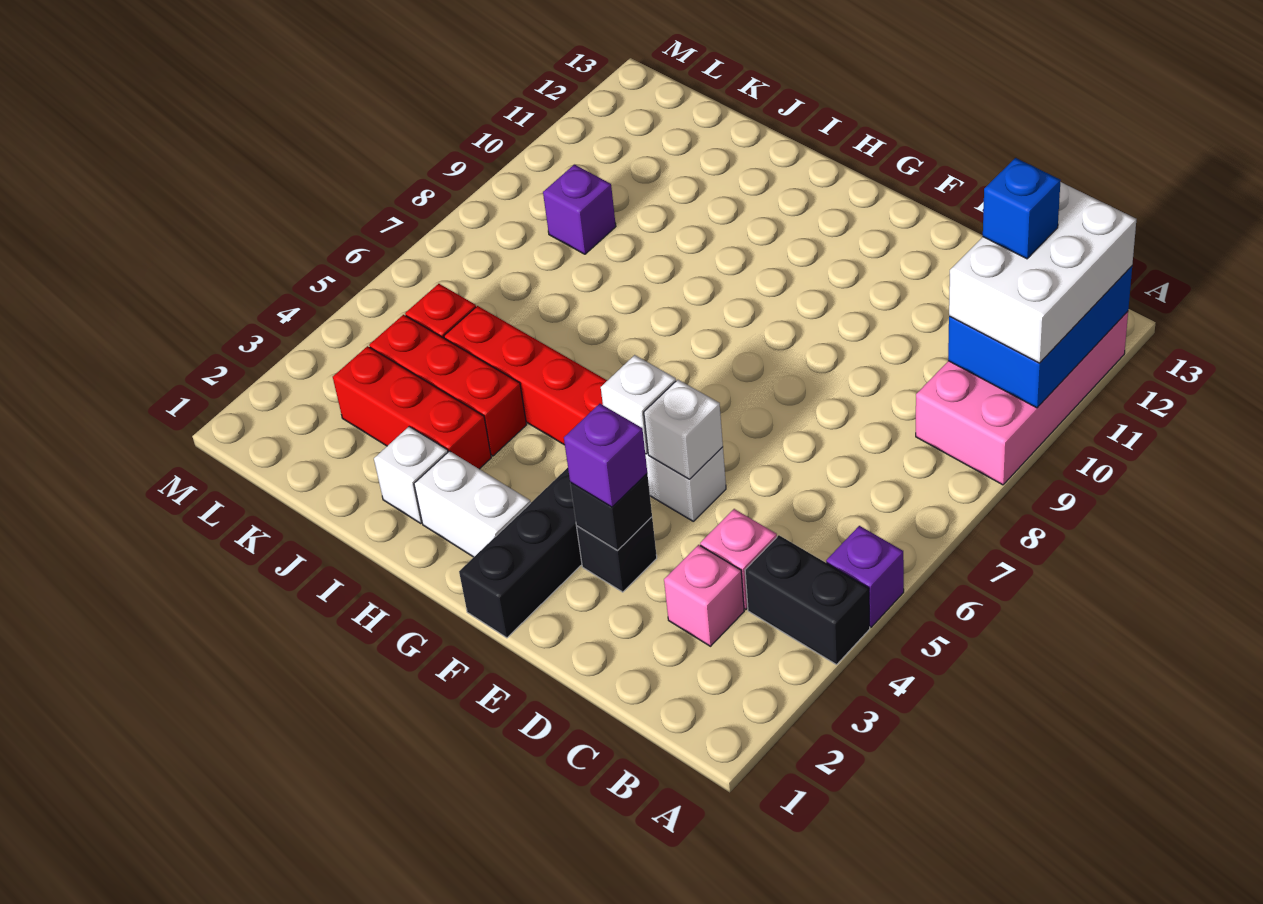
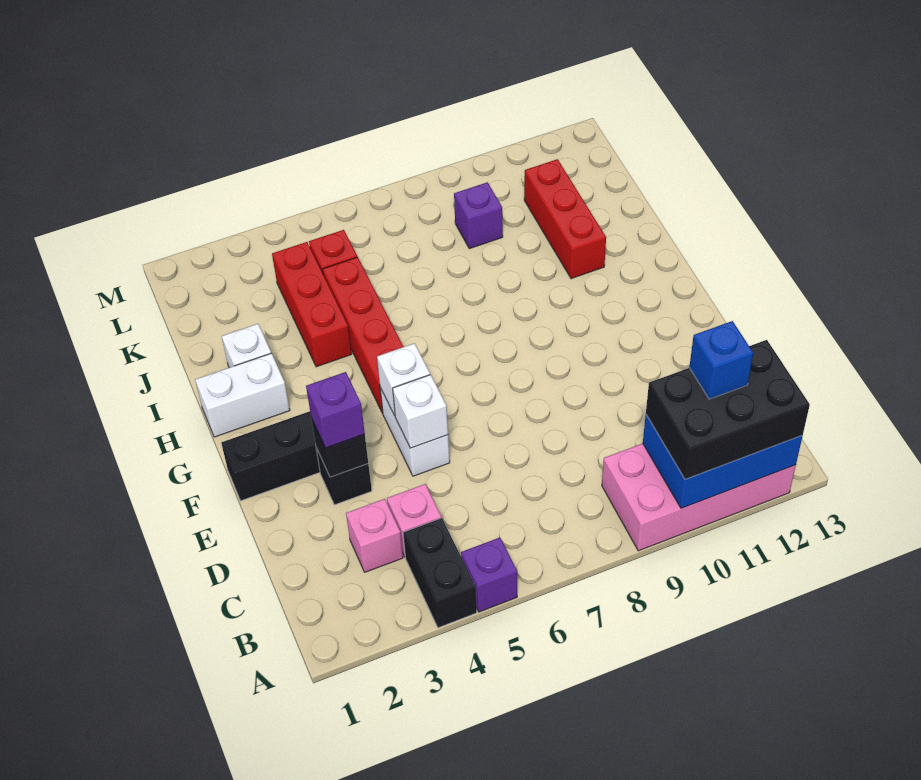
white brick A10:B12 level 3 -> black brick A10:B12 level 3
white brick G2:H2 level 1 -> white brick H1:H2 level 1
red brick I3:K3 level 1 -> red brick I11:K11 level 1

